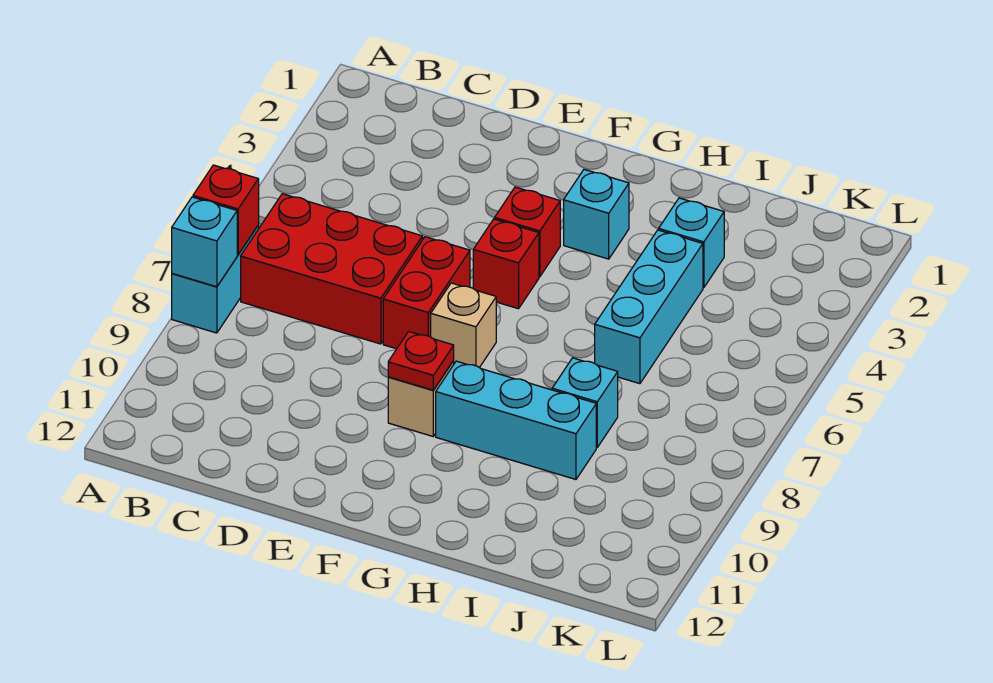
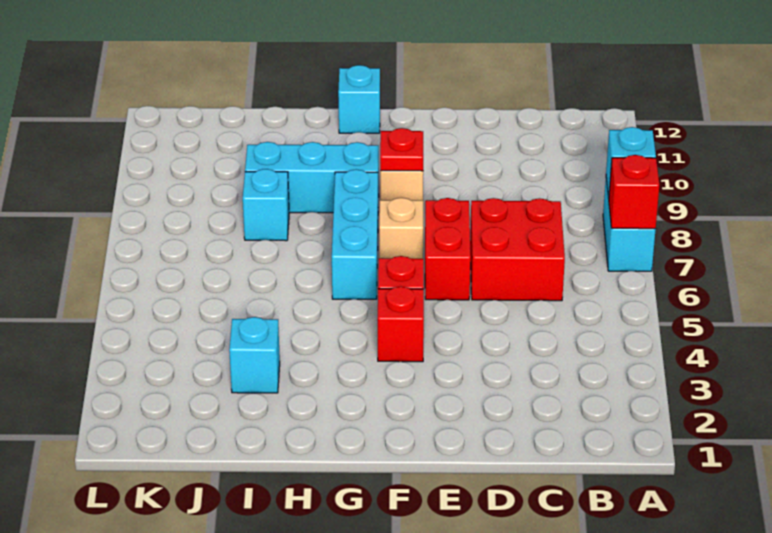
red brick B6:D7 level 1 -> red brick C6:D7 level 1
cyan brick G3 level 1 -> cyan brick G12 level 1
cyan brick I4:I6 level 1 -> cyan brick G6:G8 level 1

